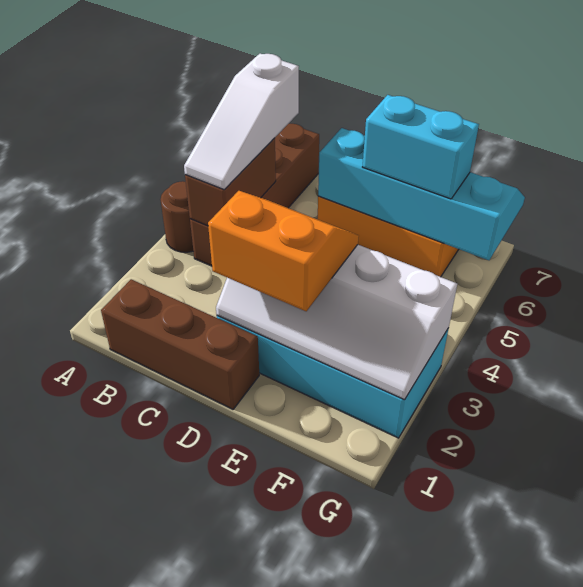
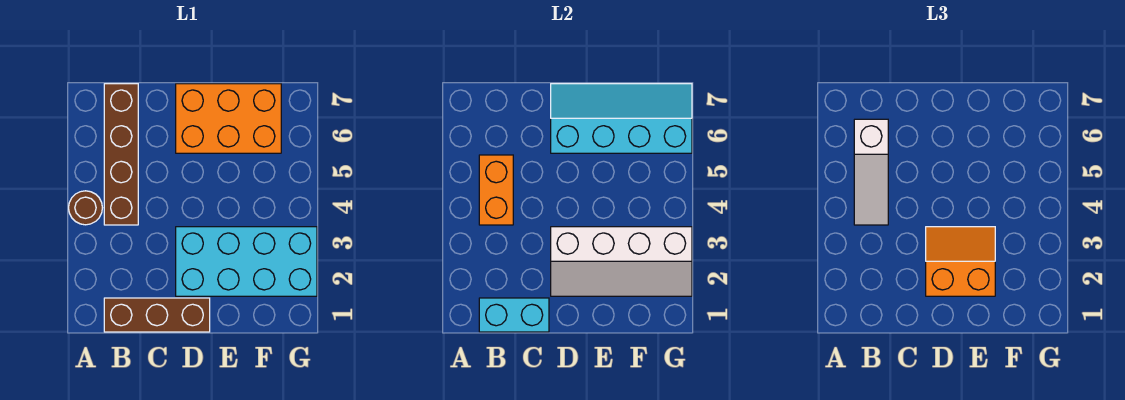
brown brick B4:B5 level 2 -> orange brick B4:B5 level 2
cyan brick E6:F6 level 3 -> cyan brick B1:C1 level 2

